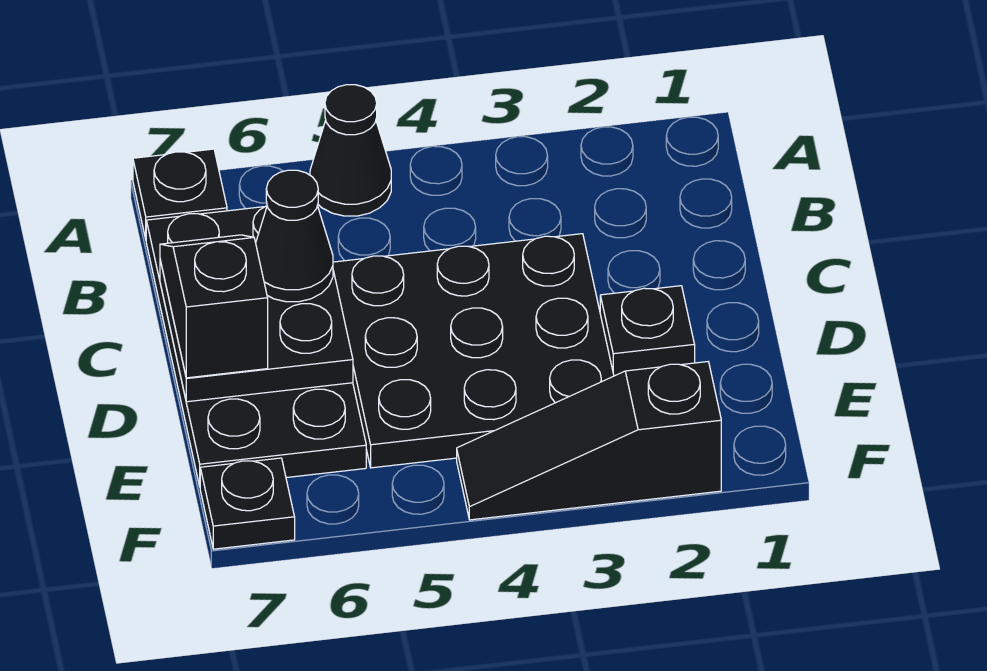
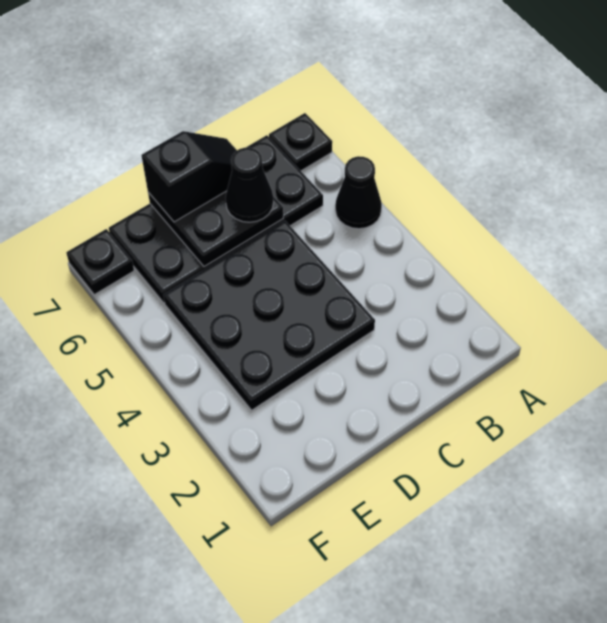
black plate D2 level 1 -> none
black slope F2:F4 level 1 top 2 -> none

